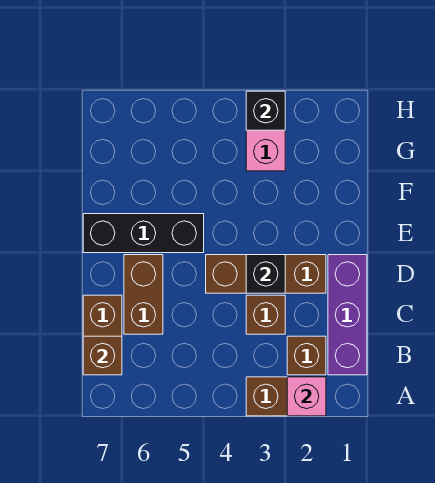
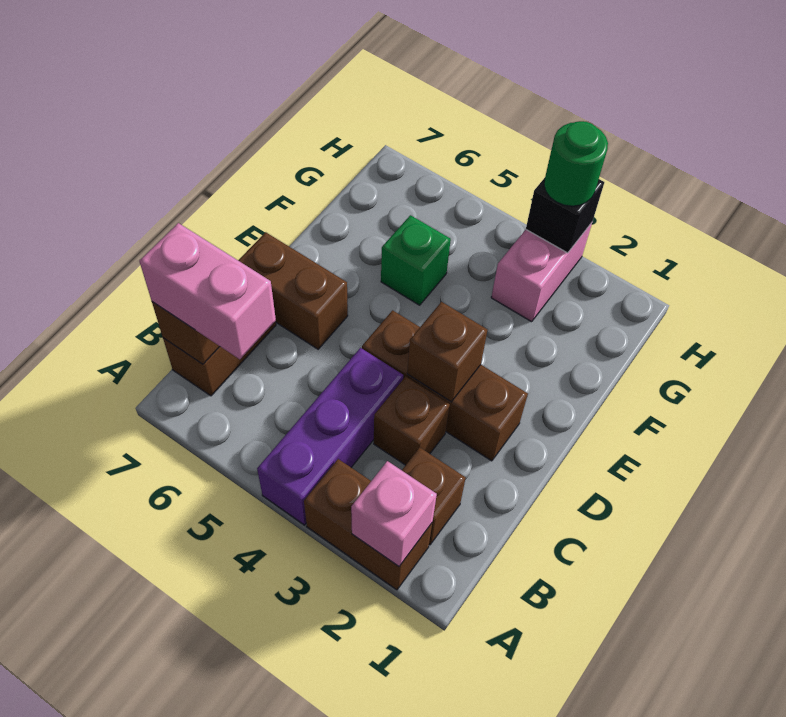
purple brick B1:D1 level 1 -> purple brick A4:C4 level 1
none -> pink brick B6:B7 level 3
brown brick C6:D6 level 1 -> brown brick D6:D7 level 1
black brick D3 level 2 -> brown brick D3 level 2
black brick E5:E7 level 1 -> none
none -> green brick F5 level 1
none -> green round brick H3 level 3

